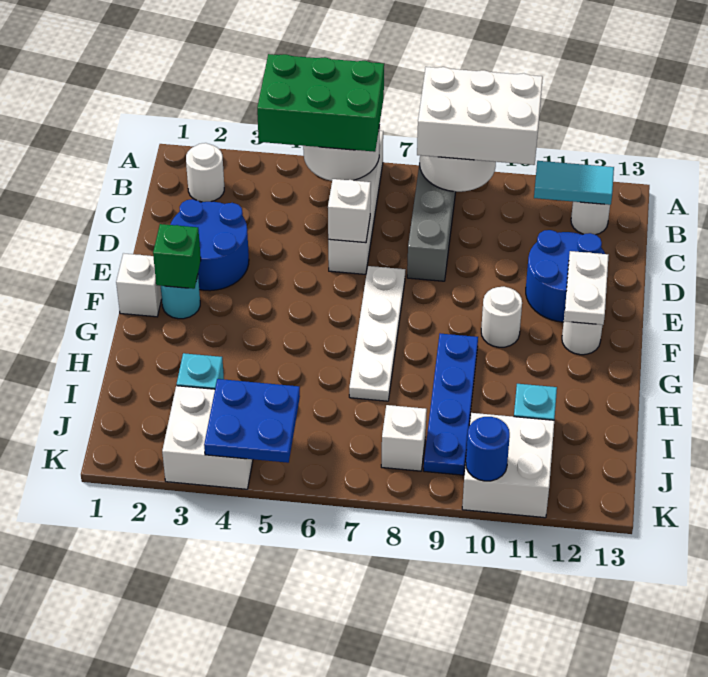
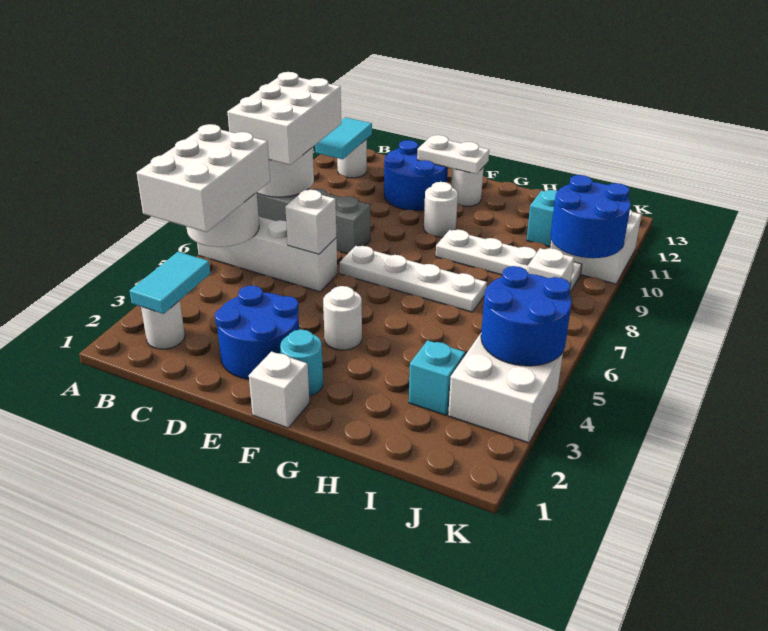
green brick A4:B6 level 3 -> white brick A4:B6 level 3
none -> cyan tile B2:B3 level 2
green brick F2 level 2 -> none
none -> white round brick F4 level 1
blue plate G9:J9 level 1 -> white plate G9:J9 level 1
blue plate J4:K5 level 2 -> blue round brick J4:K5 level 2
blue round brick K10 level 2 -> blue round brick J9:K10 level 2

